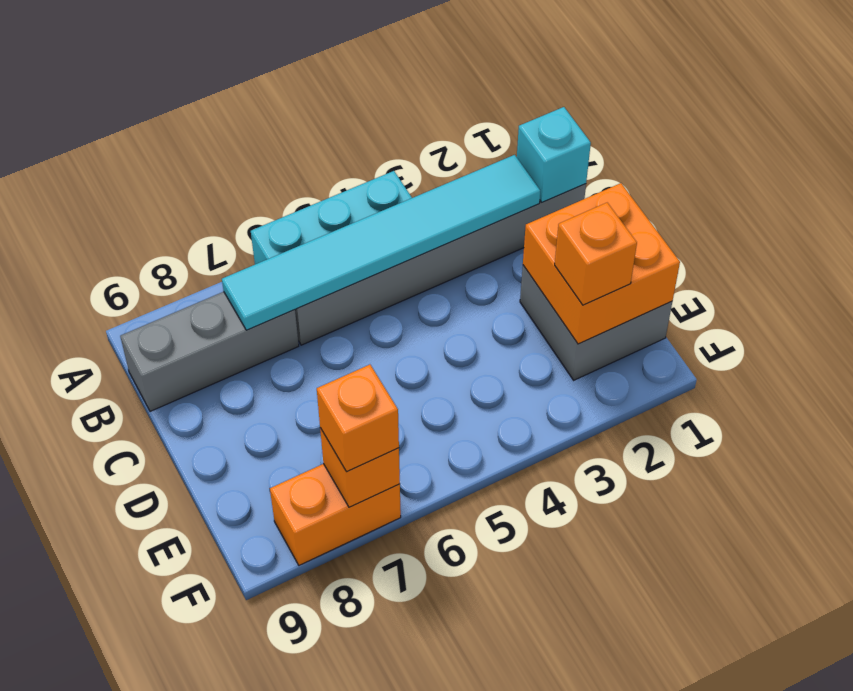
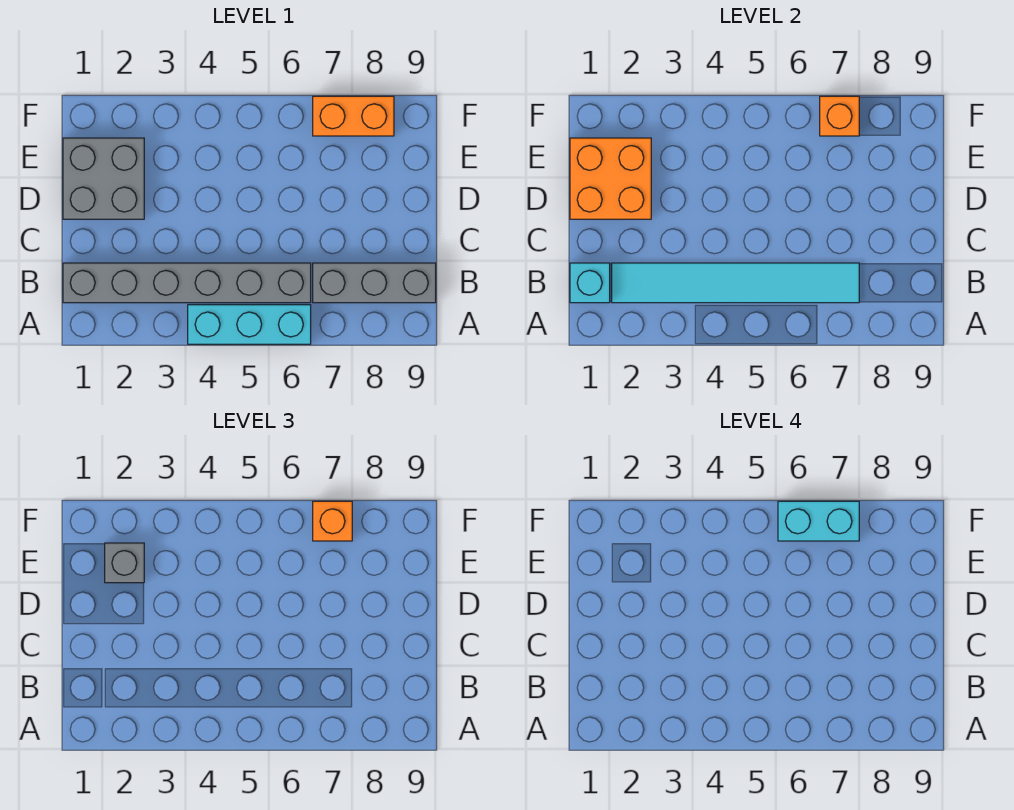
orange brick E2 level 3 -> grey brick E2 level 3
none -> cyan brick F6:F7 level 4

